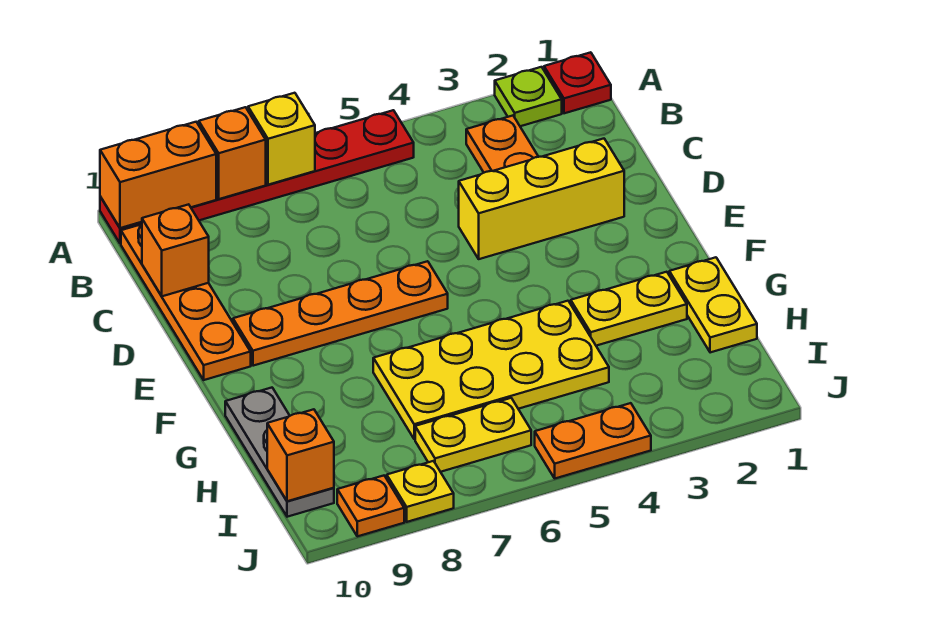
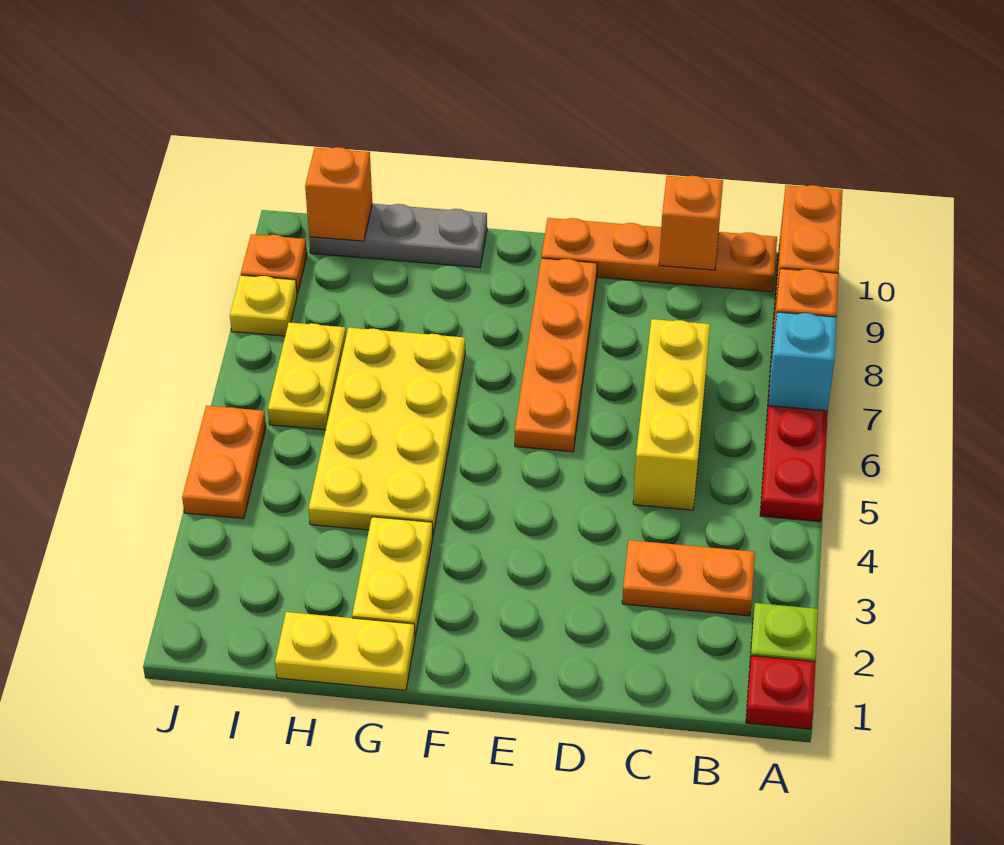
yellow brick A7 level 2 -> cyan brick A7 level 2
yellow brick D2:D4 level 1 -> yellow brick C5:C7 level 1

